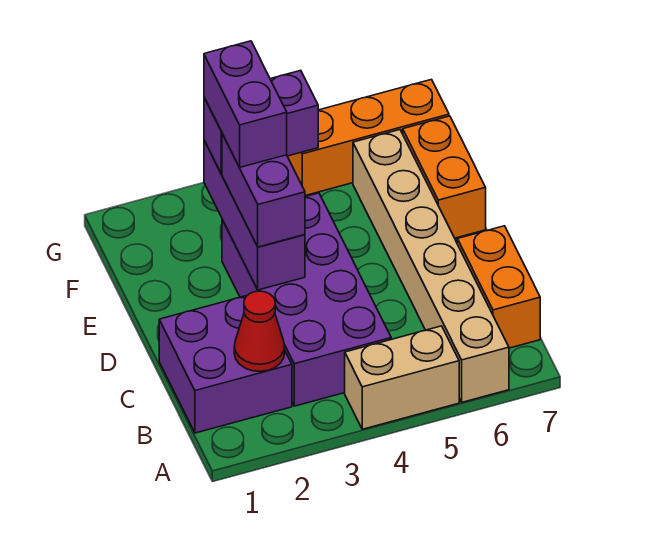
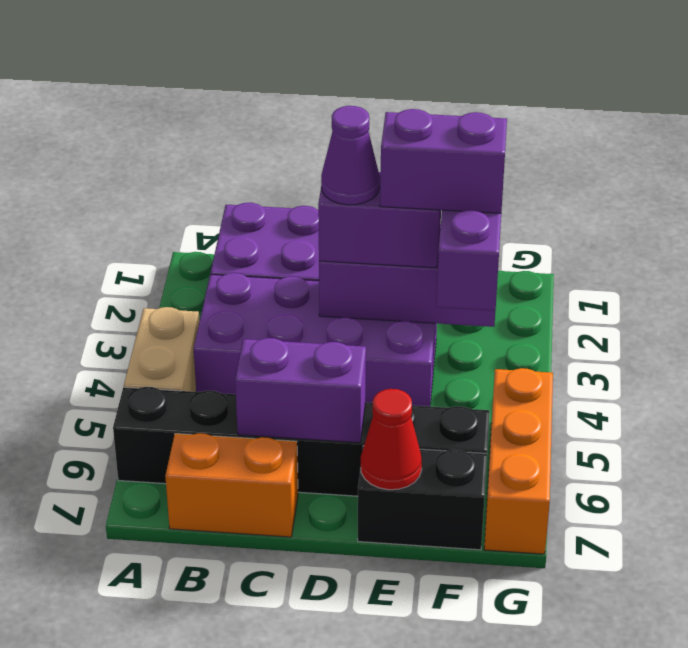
tan brick A6:F6 level 1 -> black brick A6:F6 level 1
red cone B2 level 2 -> red cone E7 level 2
none -> purple brick C6:D6 level 2
none -> purple cone D3 level 4
orange brick E7:F7 level 1 -> black brick E7:F7 level 1

